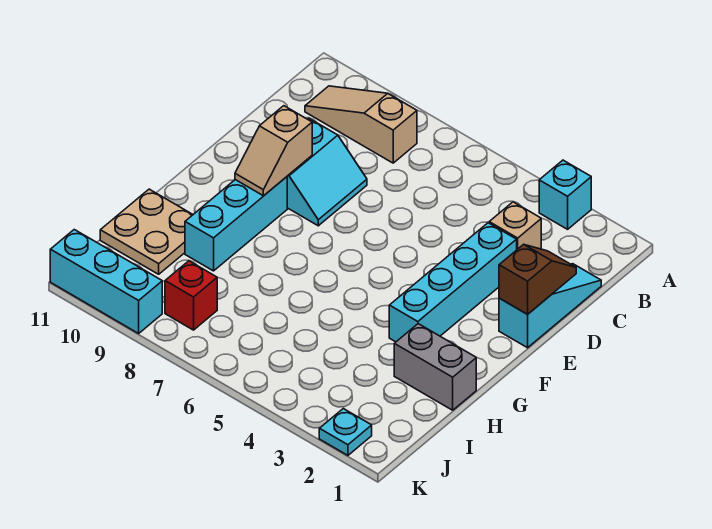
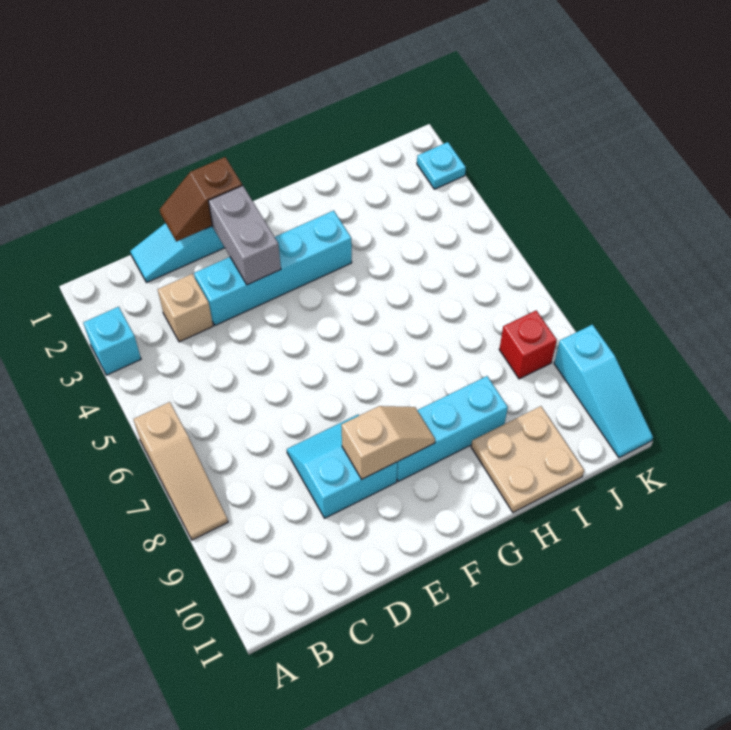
tan slope B8:B10 level 1 top 8 -> tan slope A6:A8 level 1 top 6
grey brick H1:H2 level 1 -> grey brick E2:E3 level 2
cyan brick K9:K11 level 1 -> cyan slope K9:K11 level 1 top 9

